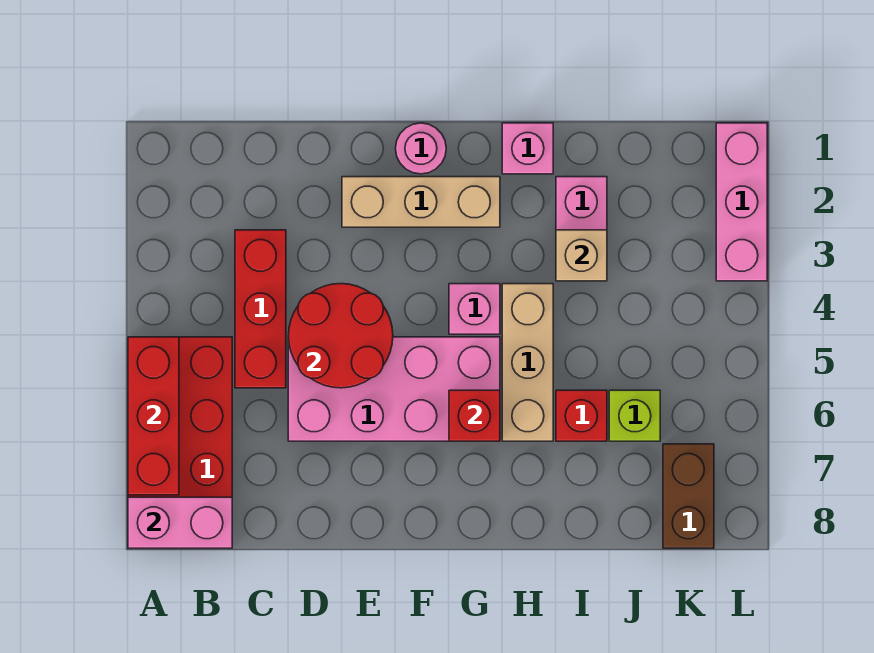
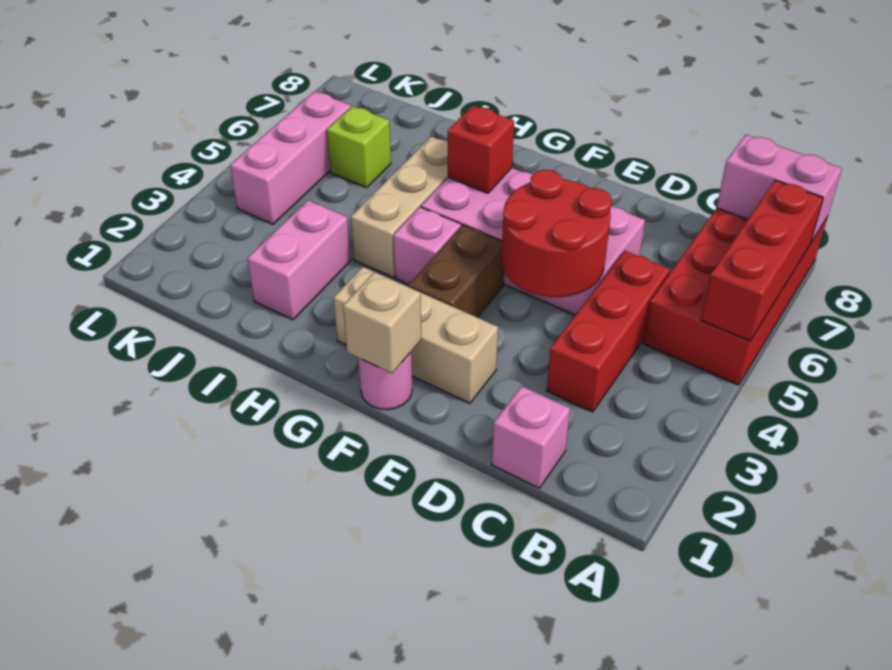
pink brick H1 level 1 -> pink brick C1 level 1
tan brick I3 level 2 -> tan brick F1 level 2
red brick I6 level 1 -> none
brown brick K7:K8 level 1 -> brown brick F3:F4 level 1
pink brick L1:L3 level 1 -> pink brick K4:K6 level 1

